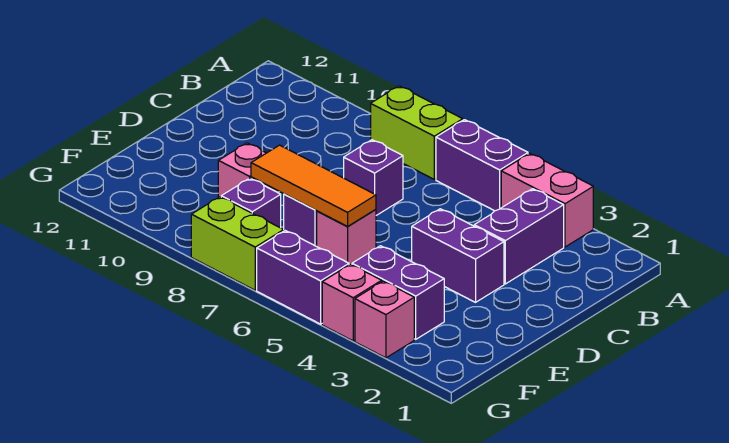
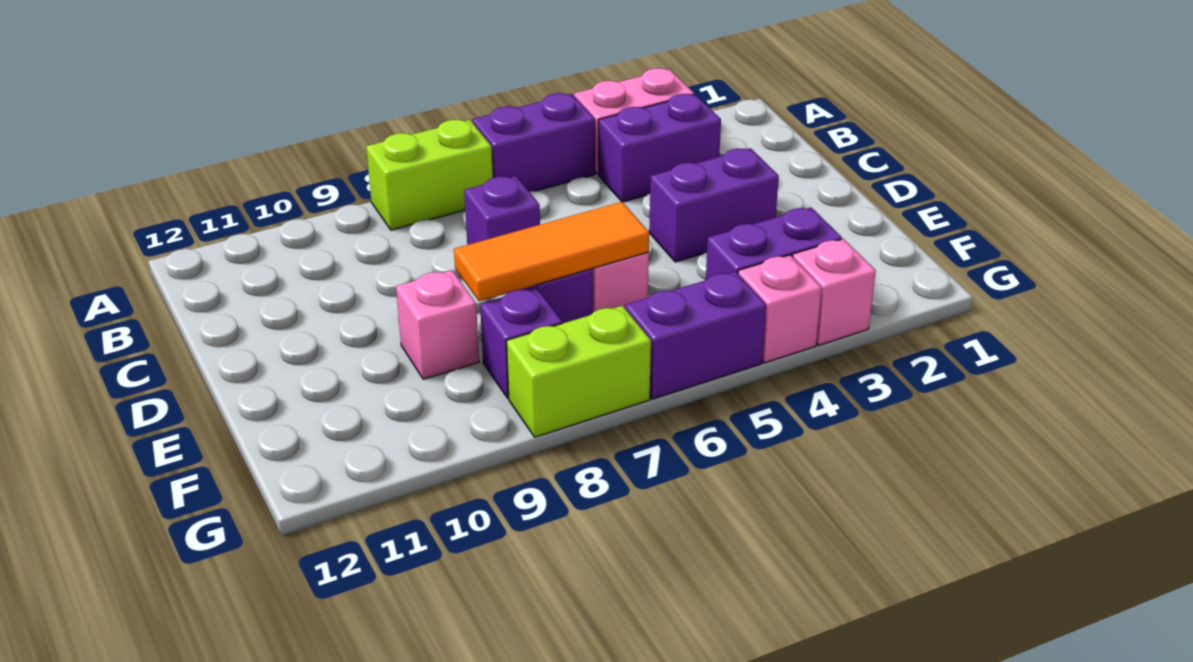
purple brick B3:C3 level 1 -> purple brick B3:B4 level 1

